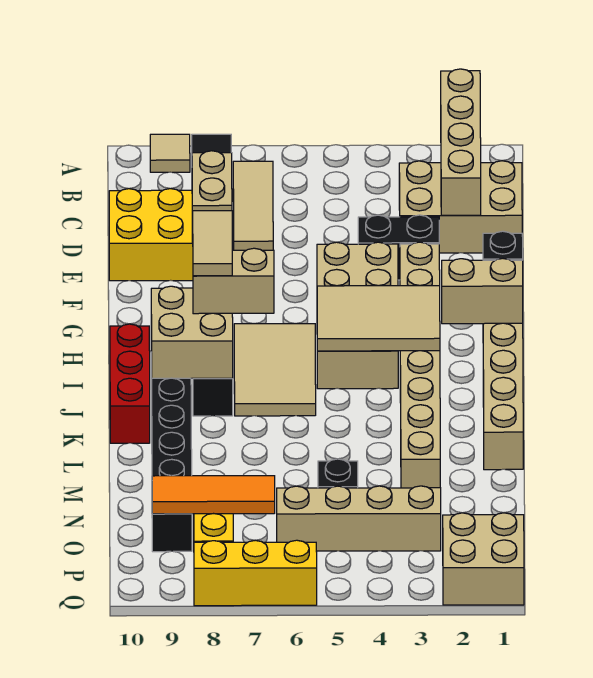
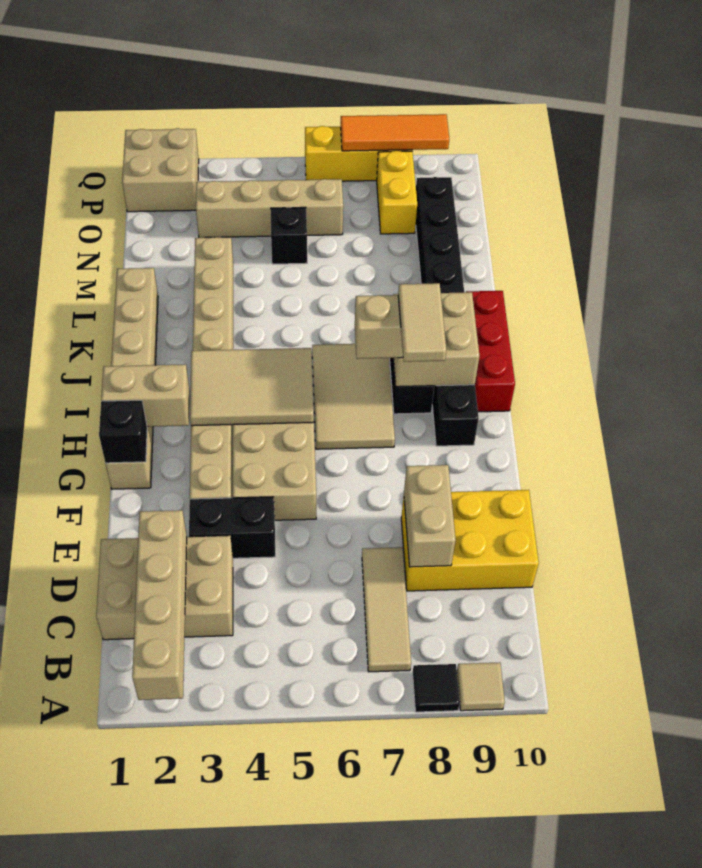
orange tile O7:O9 level 2 -> orange tile Q7:Q9 level 2

